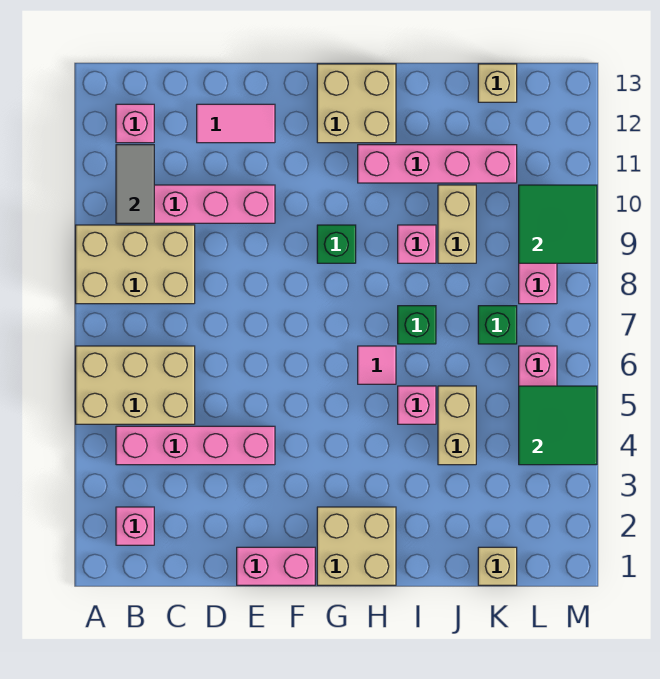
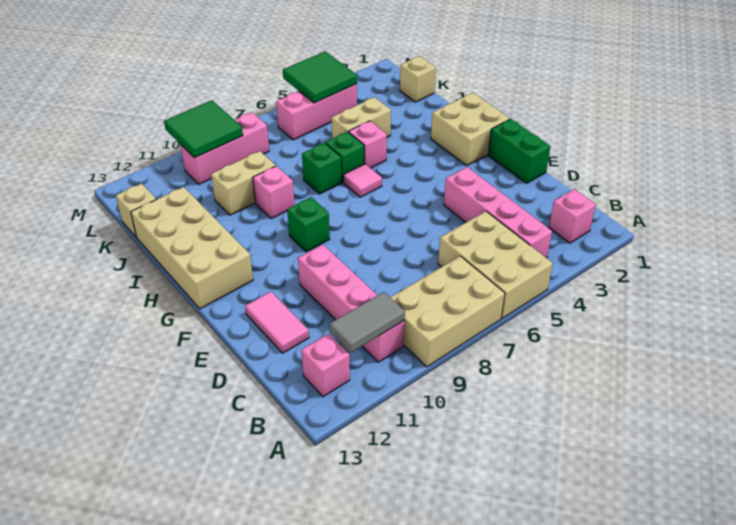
tan brick A8:C9 level 1 -> tan brick A7:B9 level 1
pink brick E1:F1 level 1 -> green brick E1:F1 level 1
tan brick G12:H13 level 1 -> tan brick G12:J13 level 1
pink brick H11:K11 level 1 -> none
green brick K7 level 1 -> green brick I6 level 1

